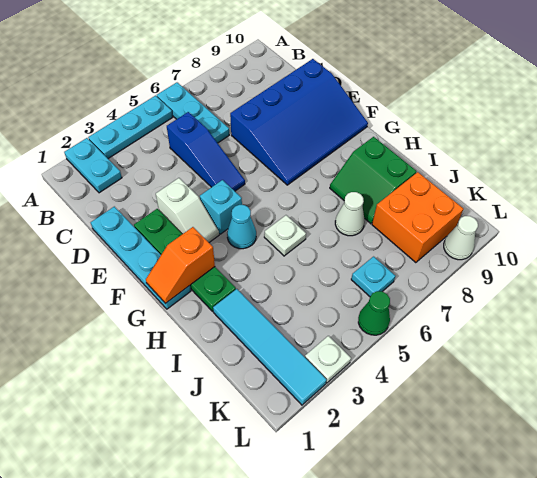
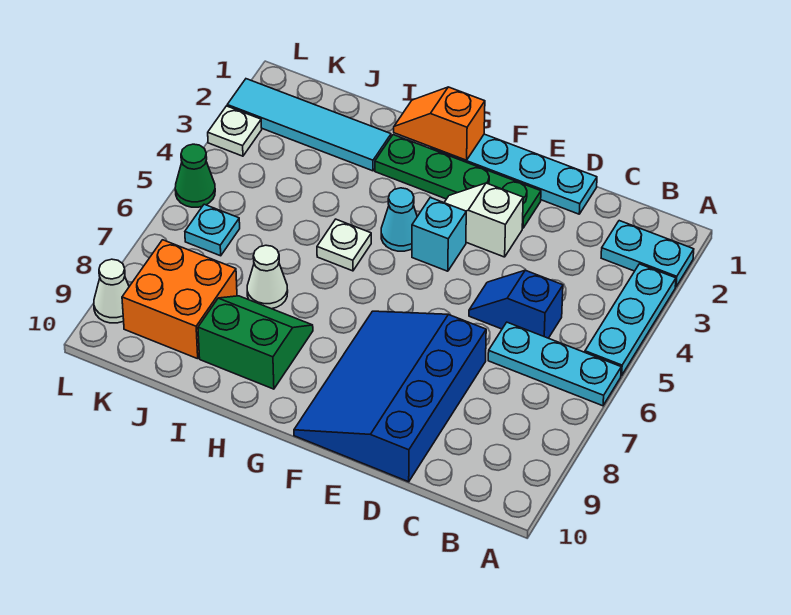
blue slope C5:E5 level 1 top C -> blue slope C5:D5 level 1 top C
orange slope G1:G2 level 2 top 2 -> orange slope G1:H1 level 2 top G

